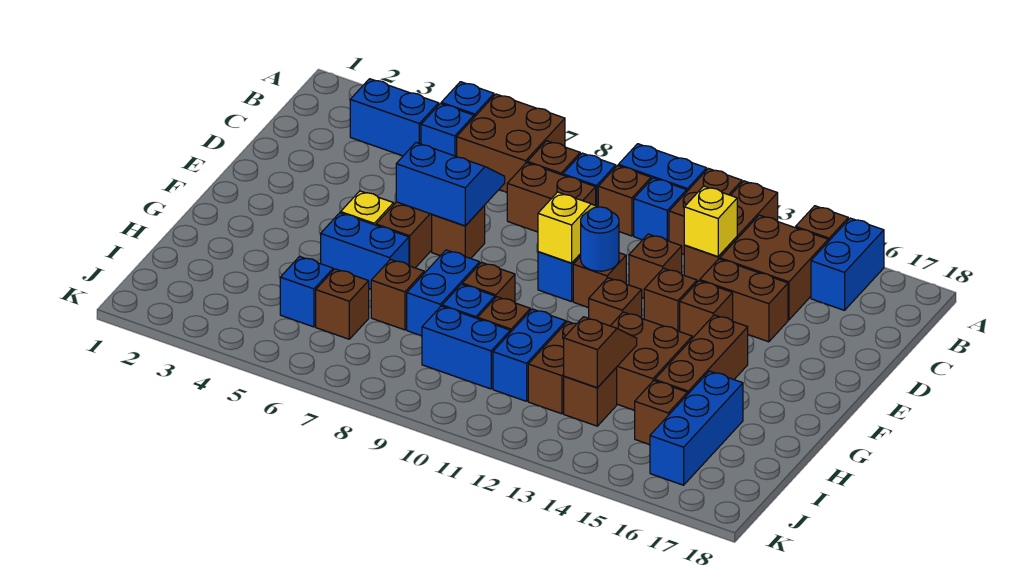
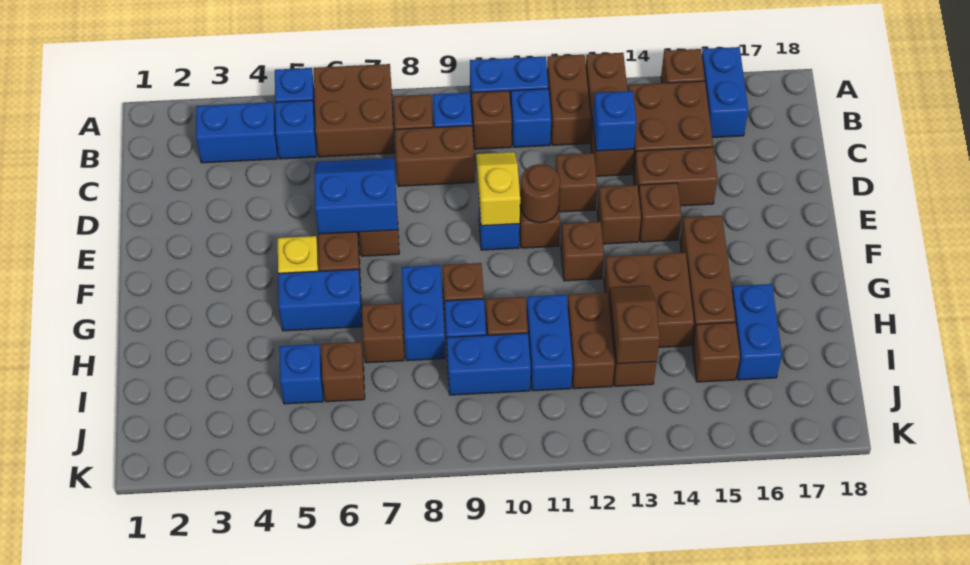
yellow brick C13 level 2 -> blue brick C13 level 2
blue round brick E11 level 2 -> brown round brick E11 level 2
blue brick H16:J16 level 1 -> blue brick H16:I16 level 1

